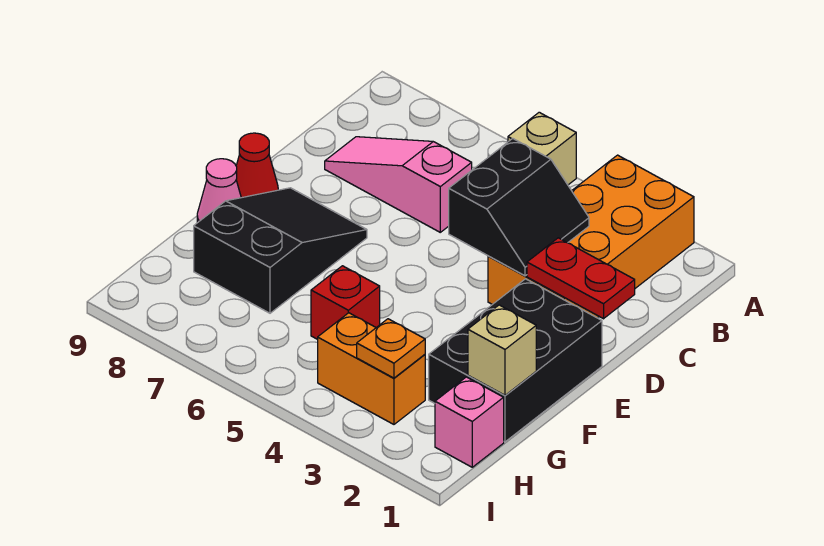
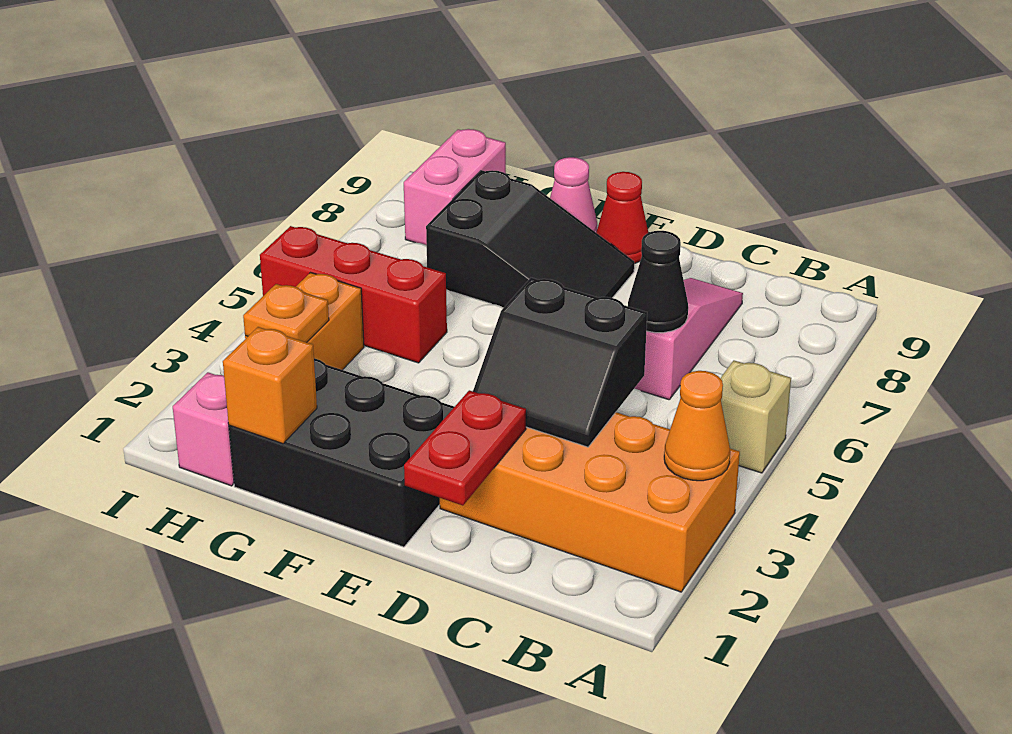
none -> orange cone A3 level 2
none -> black cone C6 level 2
tan brick G1 level 2 -> orange brick G1 level 2
red brick G5 level 1 -> red brick G5:I5 level 1
none -> pink brick H8:H9 level 1

